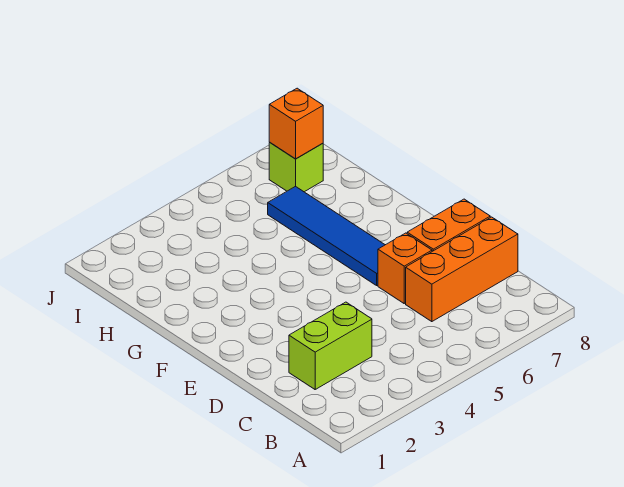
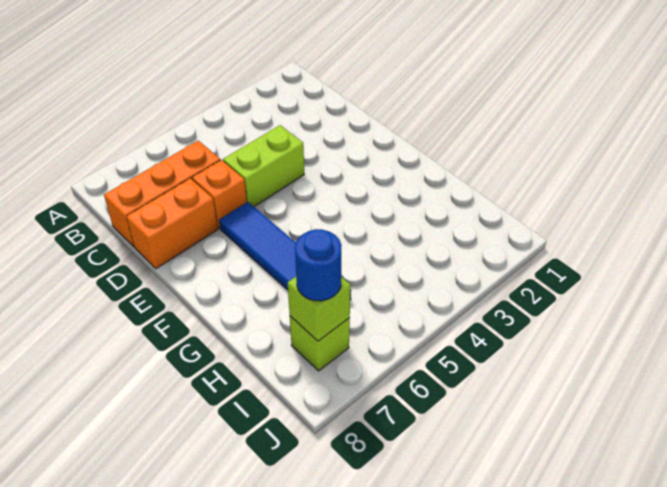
lime brick C2:C3 level 1 -> lime brick D4:D5 level 1
orange brick I7 level 2 -> lime brick I7 level 2
none -> blue round brick I7 level 3

